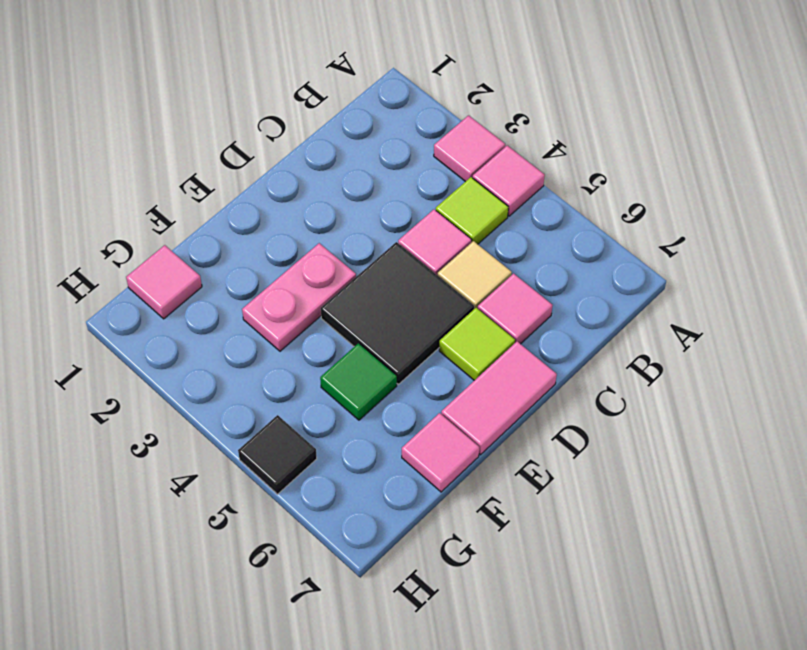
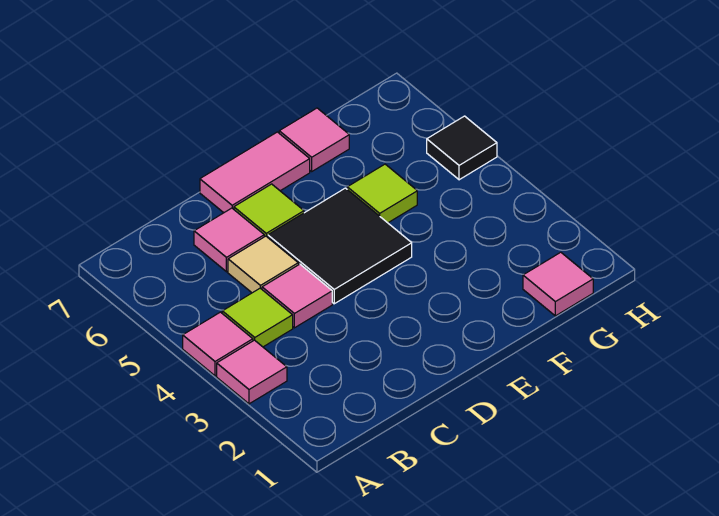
pink plate E3:F3 level 1 -> none
green tile F5 level 1 -> lime tile F5 level 1

